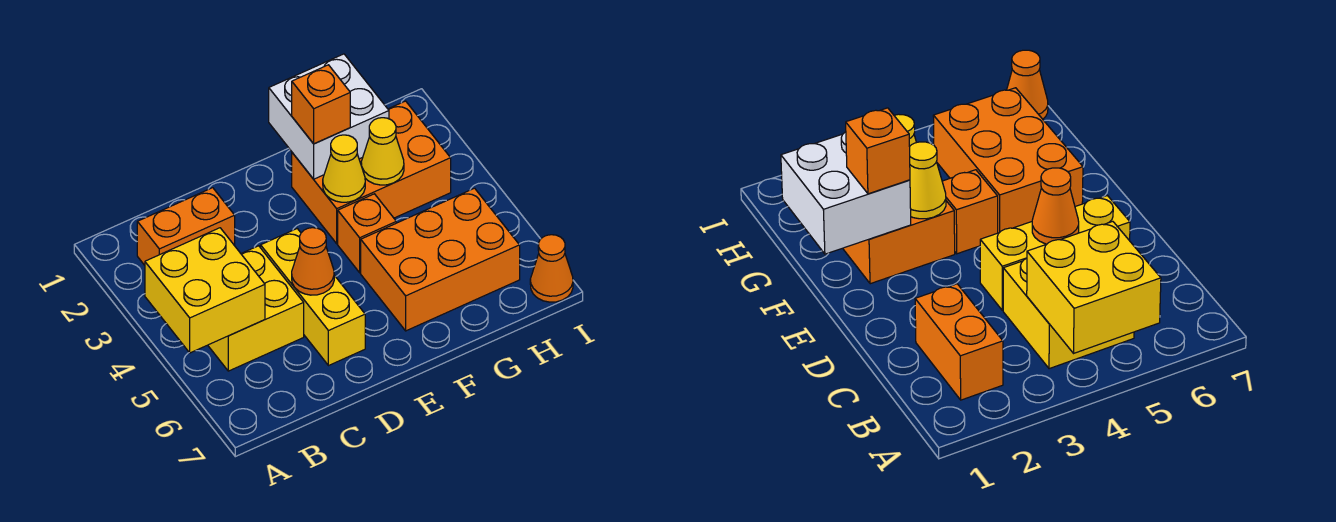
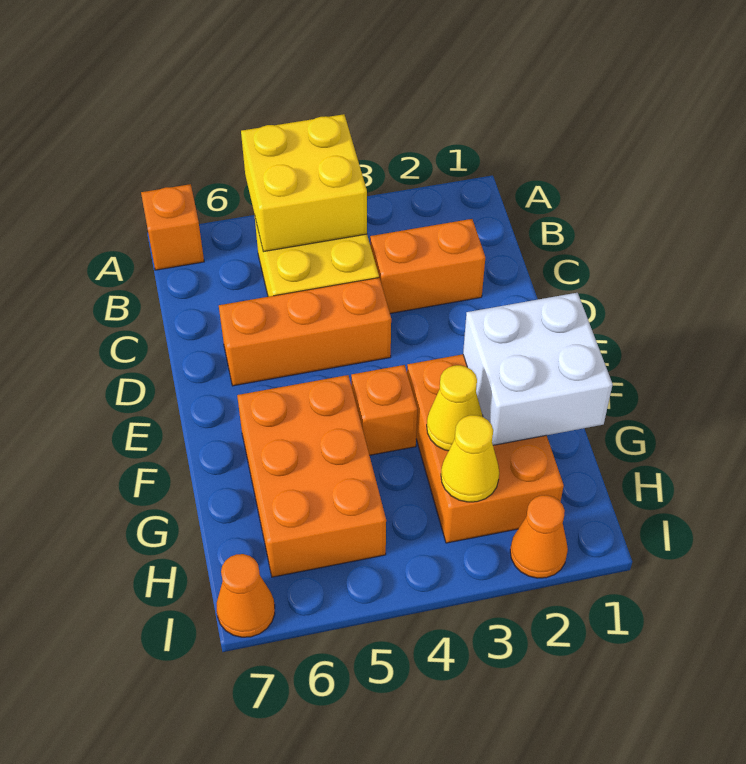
orange brick B2:C2 level 1 -> orange brick C2:C3 level 1
yellow brick D4:D6 level 1 -> orange brick D4:D6 level 1
orange cone D5 level 2 -> orange cone I2 level 1
orange brick F2 level 3 -> orange brick A7 level 1
yellow cone F3 level 2 -> yellow cone H3 level 2

